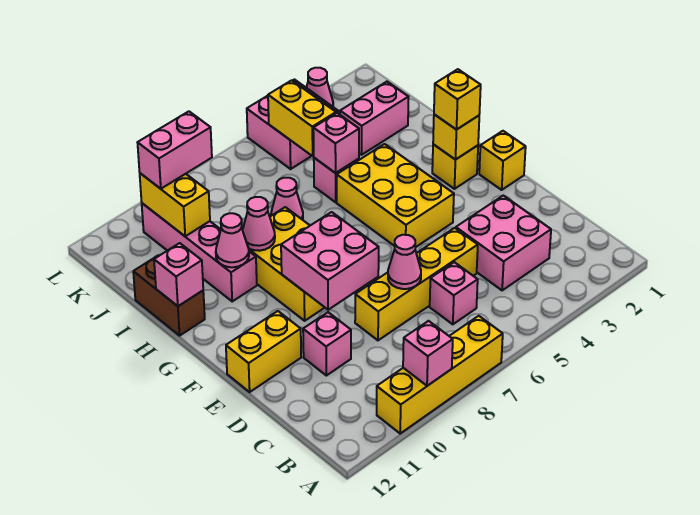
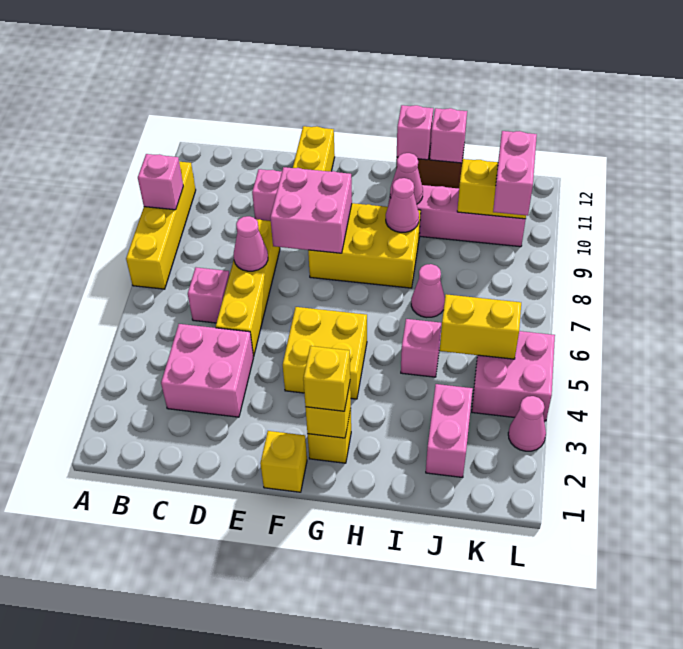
yellow brick F4:H5 level 1 -> yellow brick F4:G5 level 1
pink brick I5 level 2 -> pink brick I12 level 2

